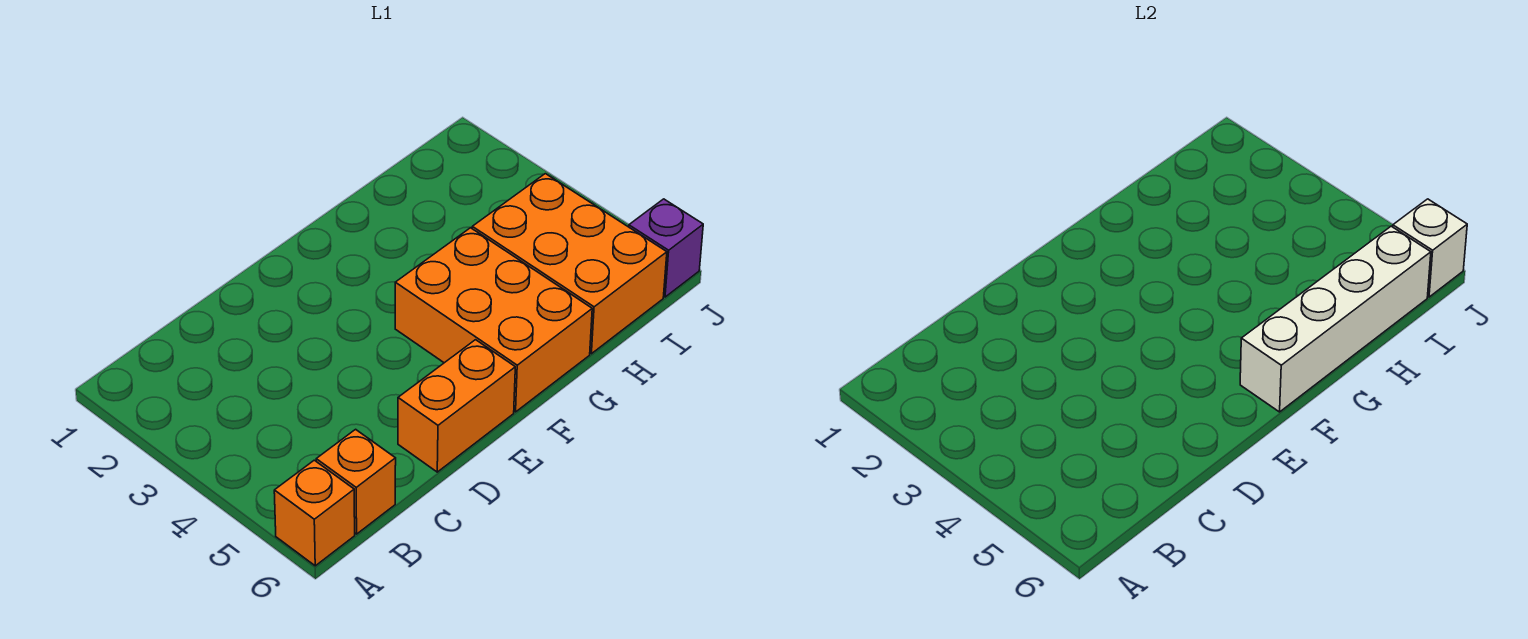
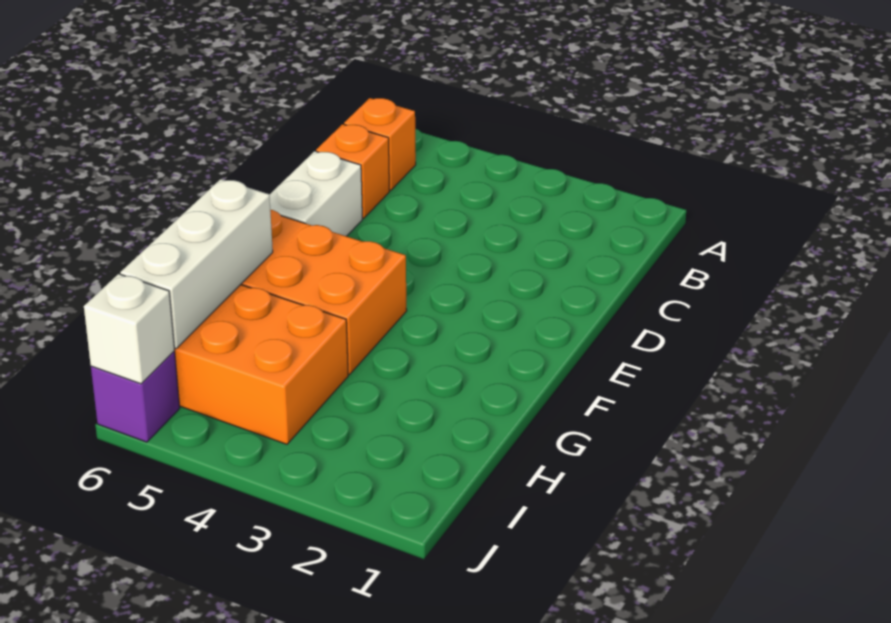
orange brick A6 level 1 -> orange brick C6 level 1
orange brick D6:E6 level 1 -> white brick D6:E6 level 1
white brick F6:I6 level 2 -> white brick G6:I6 level 2

